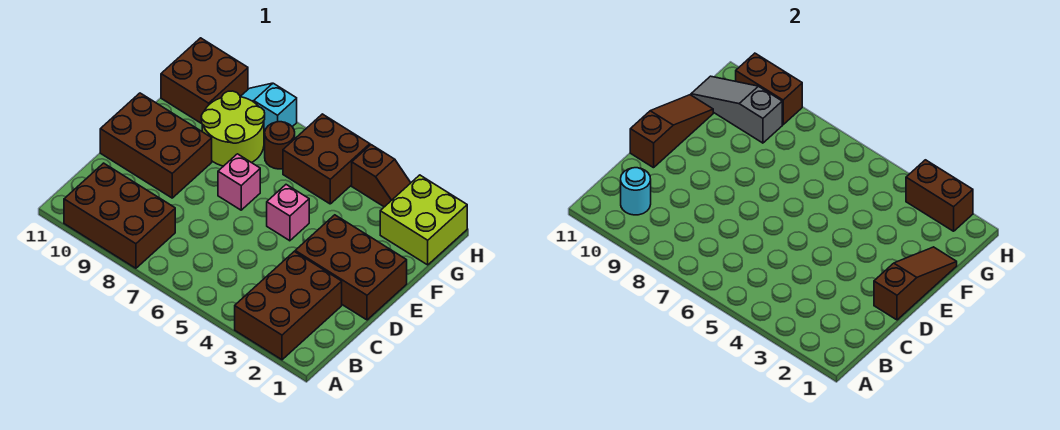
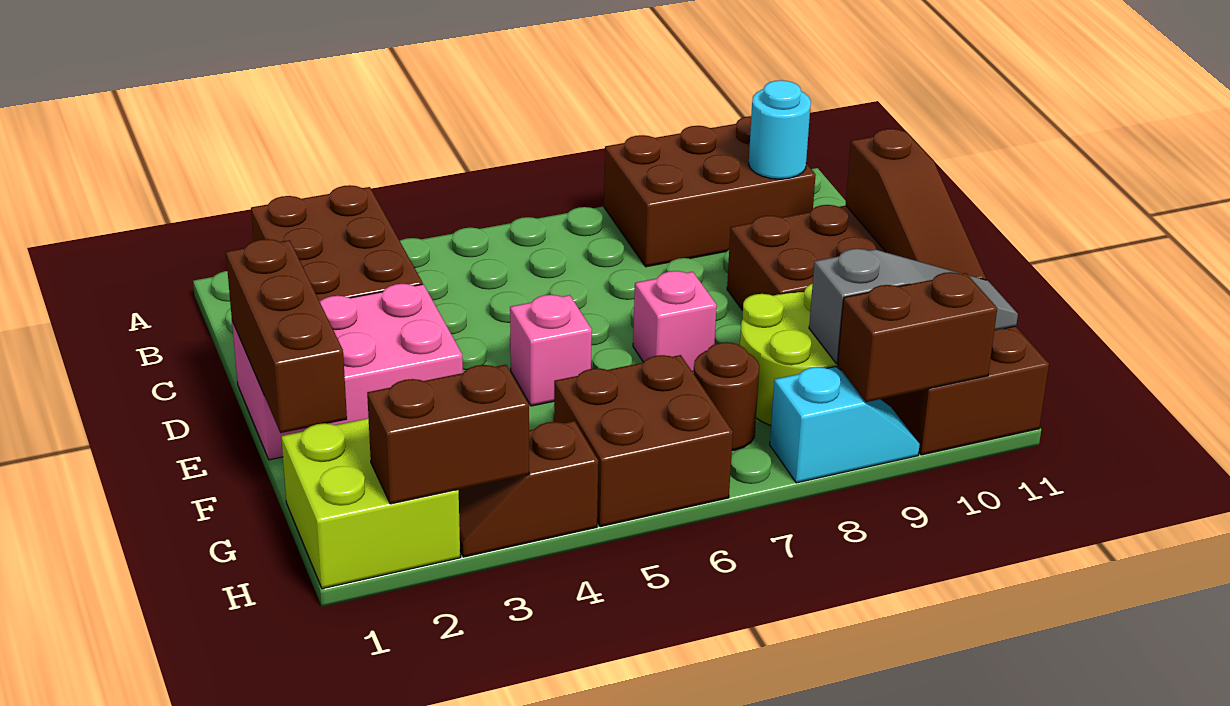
brown brick D1:E3 level 1 -> pink brick D1:E3 level 1
brown slope D1:F1 level 2 top D -> brown brick D1:F1 level 2

